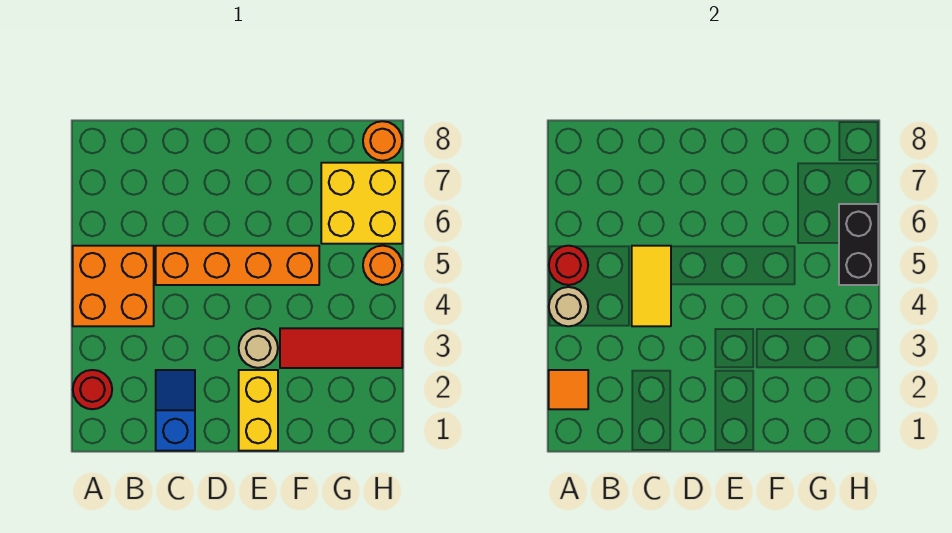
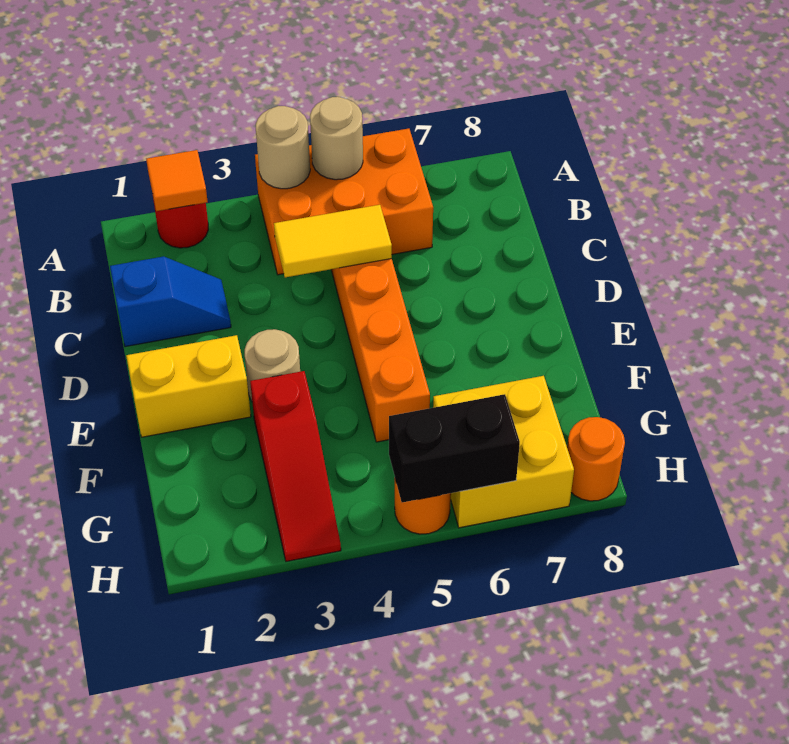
orange brick A4:B5 level 1 -> orange brick A4:B6 level 1
red round brick A5 level 2 -> tan round brick A5 level 2
red tile F3:H3 level 1 -> red slope F3:H3 level 1 top F

